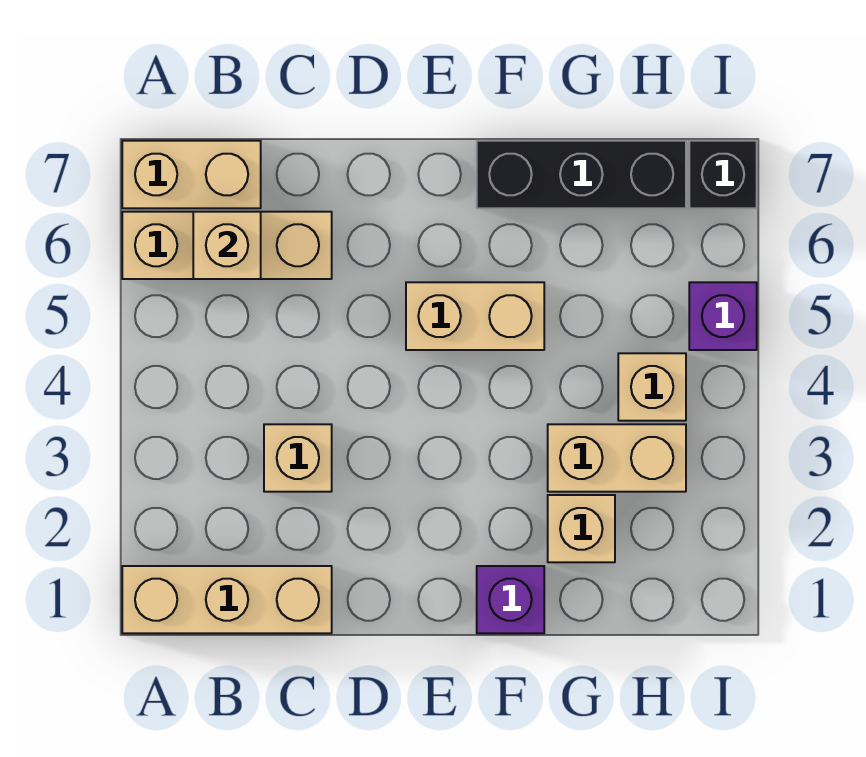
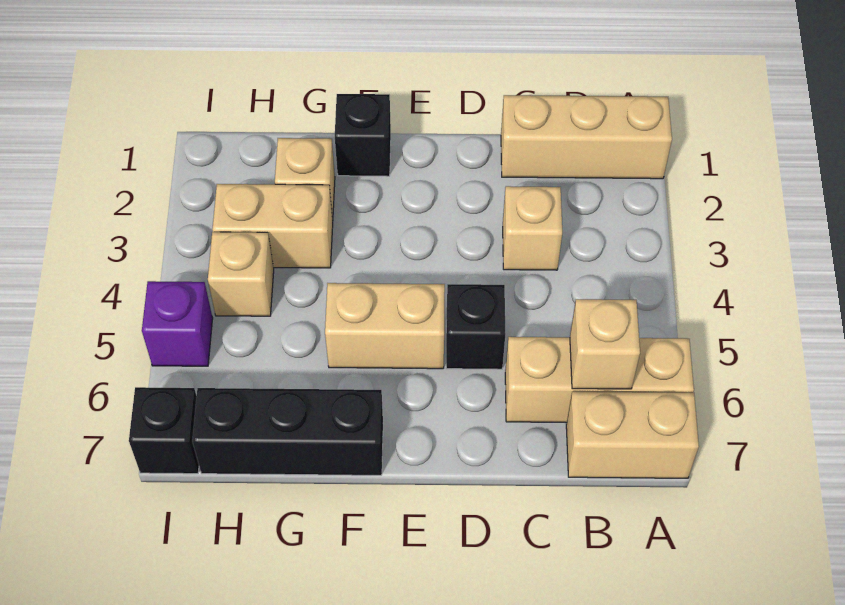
none -> black brick D5 level 1
purple brick F1 level 1 -> black brick F1 level 1

